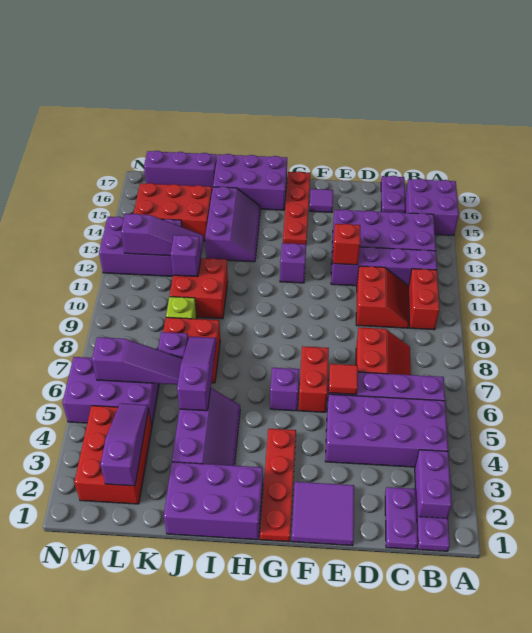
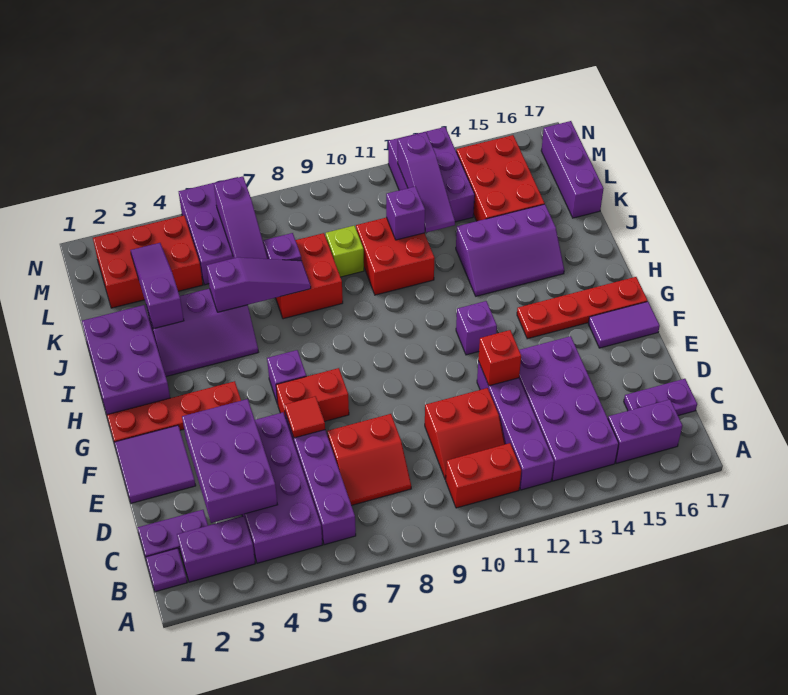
purple brick A15:B16 level 1 -> purple brick B15:B16 level 1
purple tile F16 level 1 -> purple tile F16:F17 level 1
purple brick H16:J17 level 1 -> purple brick C3:E4 level 2
purple slope L2:L4 level 2 top 2 -> purple slope J3:L3 level 2 top J

